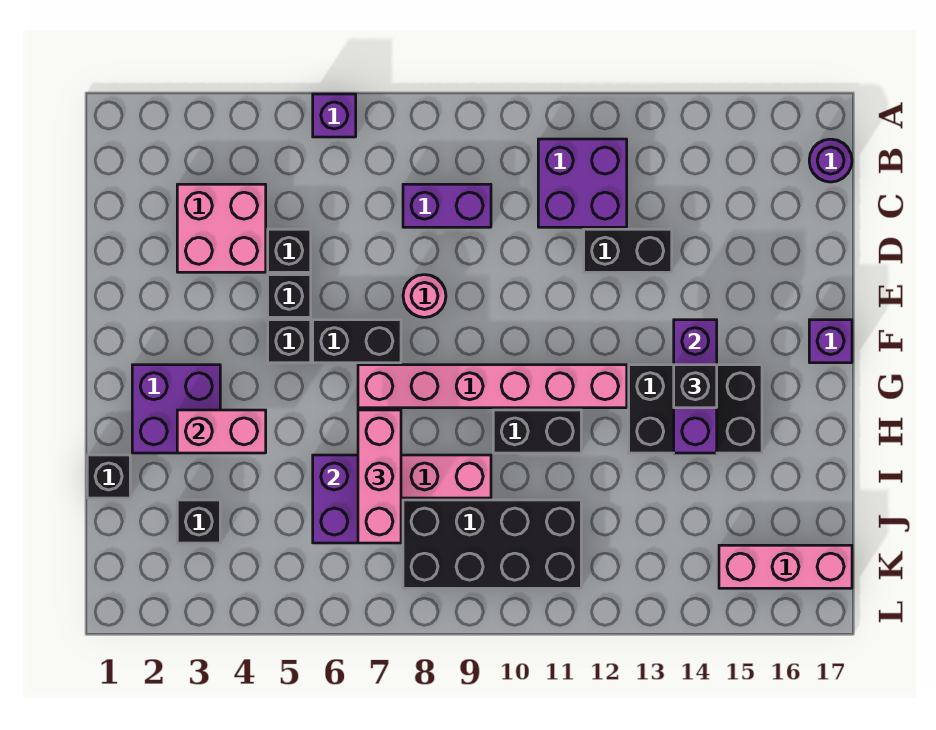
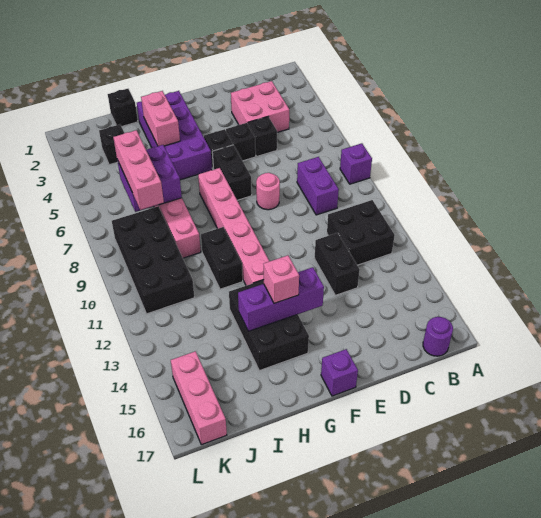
purple brick A6 level 1 -> purple brick A8 level 1
purple brick B11:C12 level 1 -> black brick B11:C12 level 1
purple brick G2:H3 level 1 -> purple brick G2:H5 level 1
black brick G14 level 3 -> pink brick G14 level 3
pink brick H7:J7 level 3 -> pink brick J6:J8 level 3

